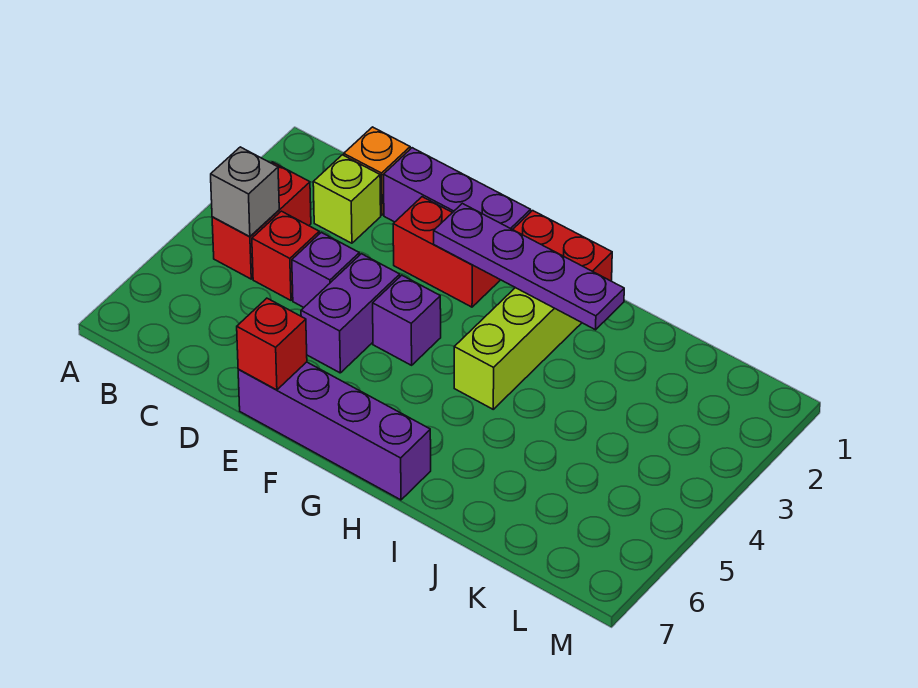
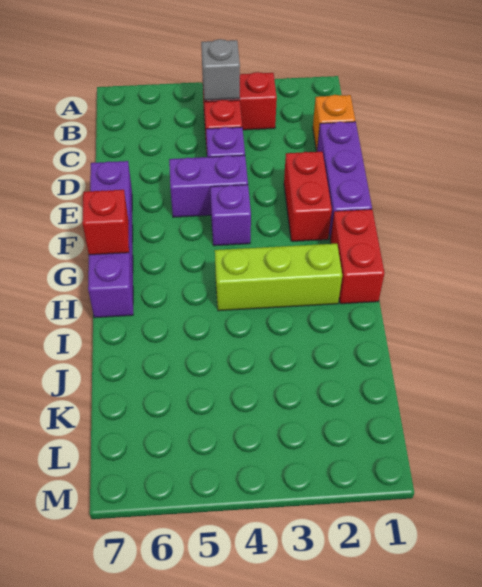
lime brick C2 level 1 -> none
red brick E7 level 2 -> red brick G7 level 2
purple plate F2:I2 level 2 -> none

